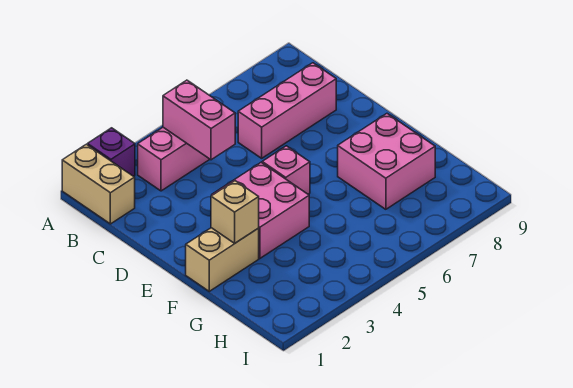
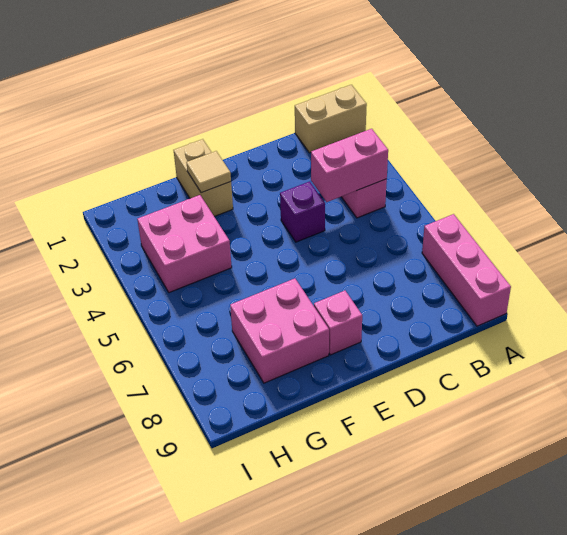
purple brick A2 level 1 -> purple brick D4 level 1
pink brick C6:C8 level 1 -> pink brick A7:A9 level 1
pink brick E3:F4 level 1 -> pink brick G3:H4 level 1
pink brick E5 level 1 -> pink brick E8 level 1
tan brick F2 level 2 -> tan tile F2 level 2

